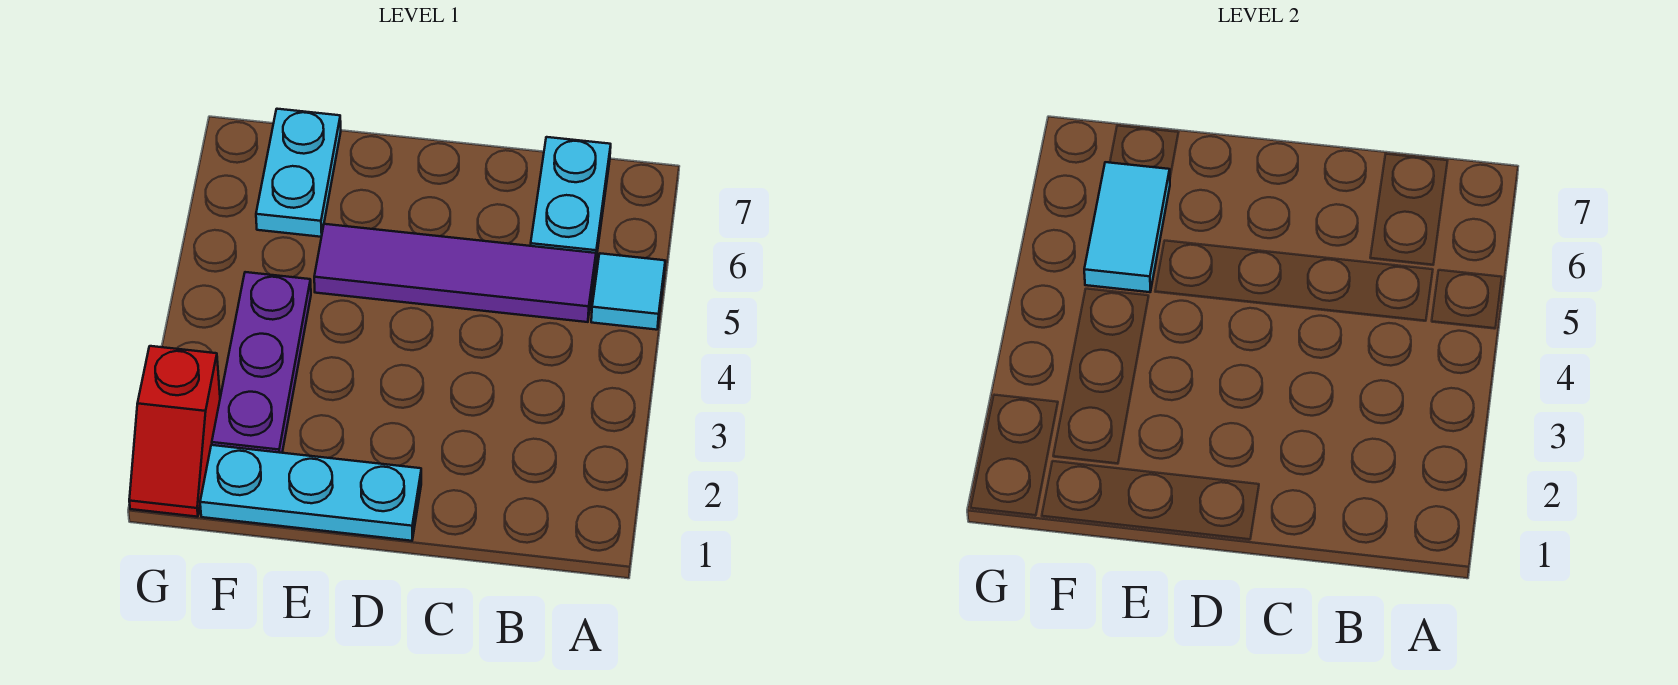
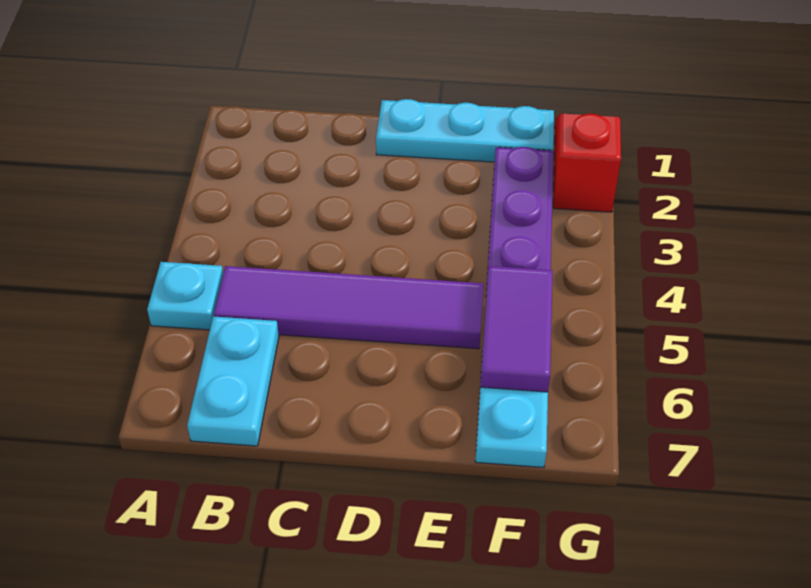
cyan tile A5 level 1 -> cyan plate A5 level 1
cyan tile F5:F6 level 2 -> purple tile F5:F6 level 2

